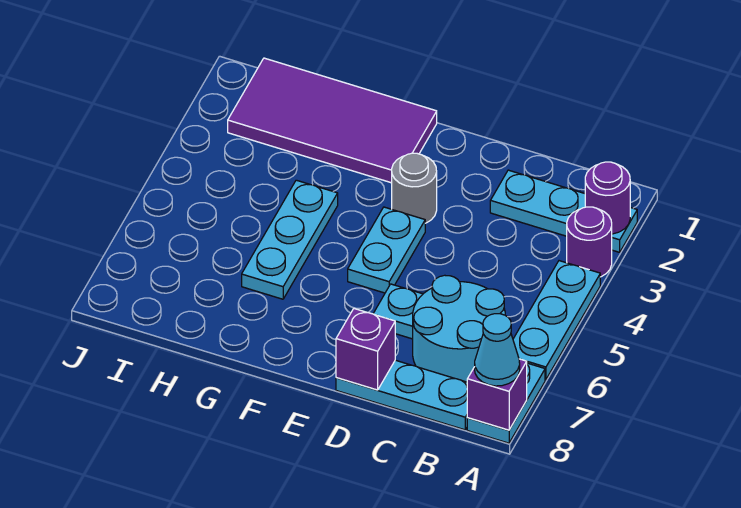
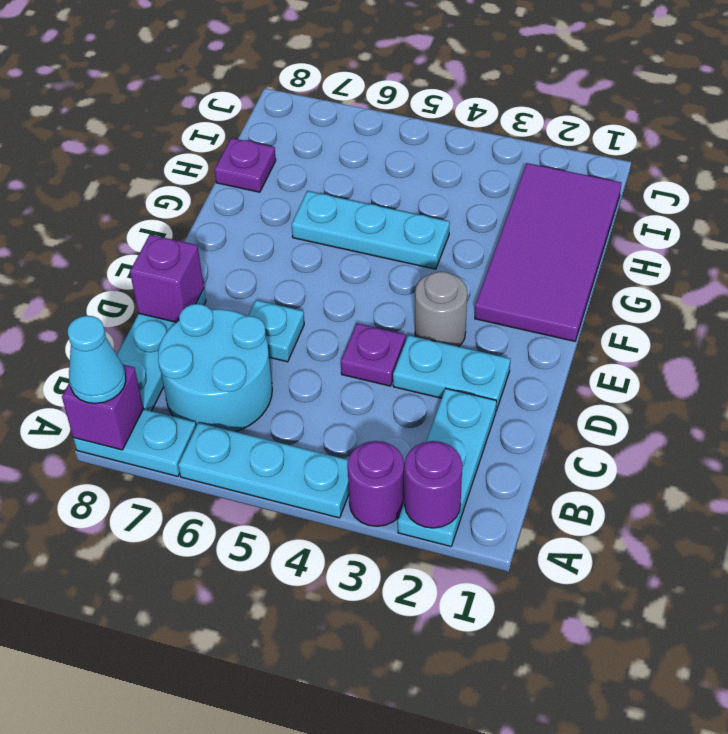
none -> purple plate D4 level 1
cyan plate E4:E5 level 1 -> cyan plate D2:D3 level 1
none -> purple plate H8 level 1

